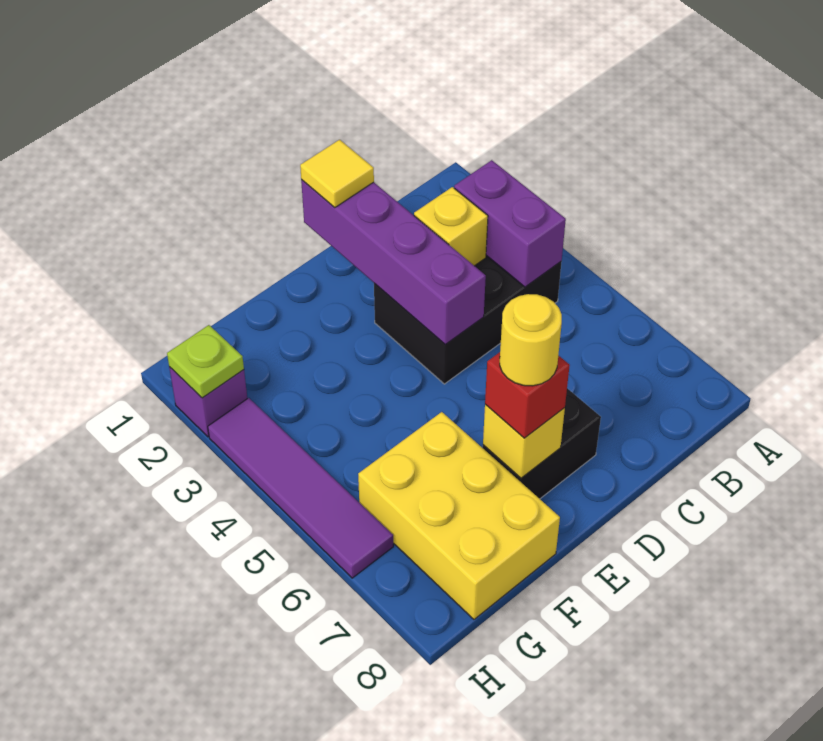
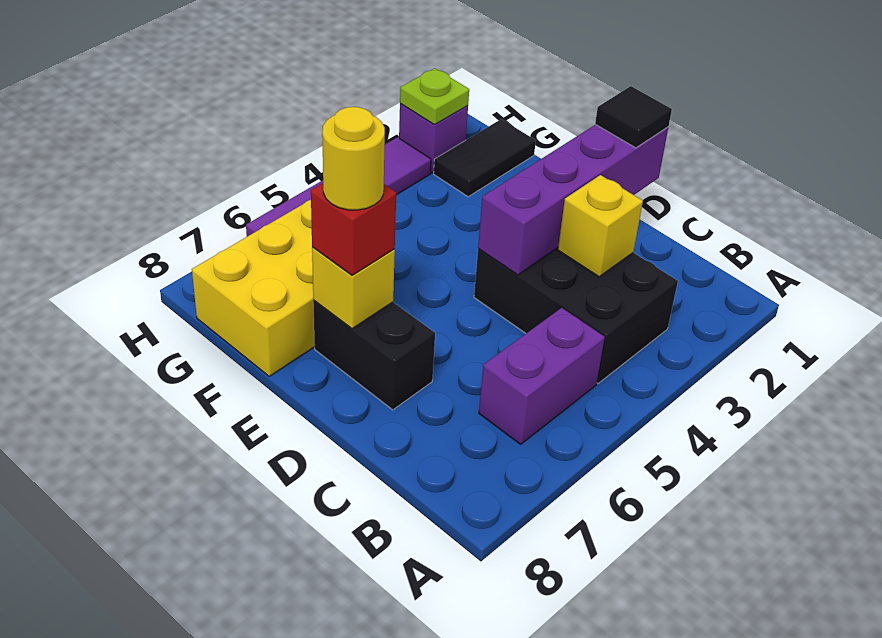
purple brick B3:B4 level 2 -> purple brick B5:B6 level 1
yellow tile D1 level 3 -> black tile D1 level 3
none -> black tile G1:G2 level 1

